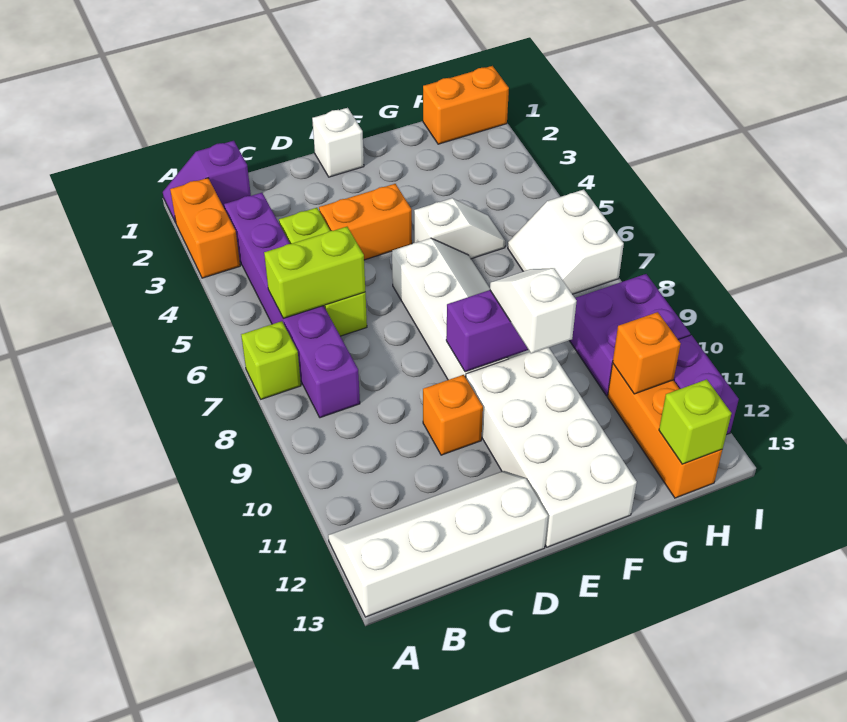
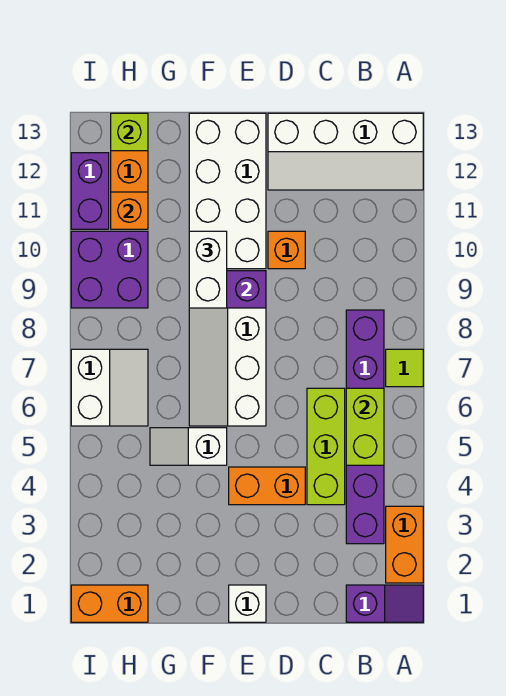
lime brick A7 level 1 -> lime tile A7 level 1
lime brick B6:C6 level 2 -> lime brick B5:B6 level 2
white slope F9:F10 level 3 top 10 -> white brick F9:F10 level 3

